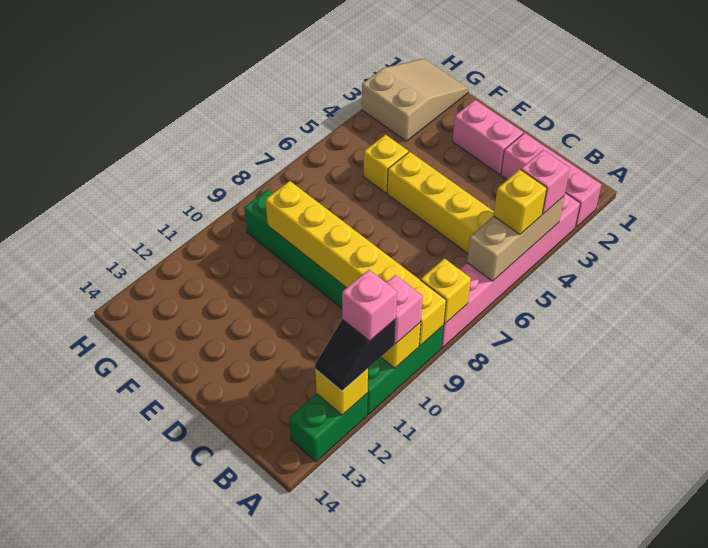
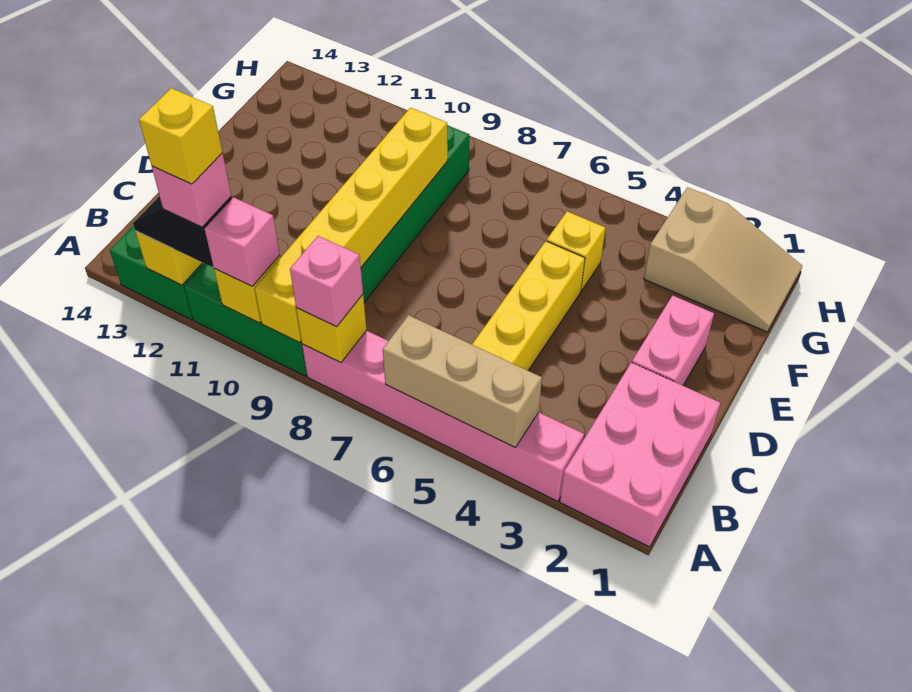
pink brick A2:C2 level 1 -> pink brick A1:C2 level 1
pink brick A4 level 3 -> pink brick A8 level 3
yellow brick A5 level 3 -> yellow brick A11 level 5

